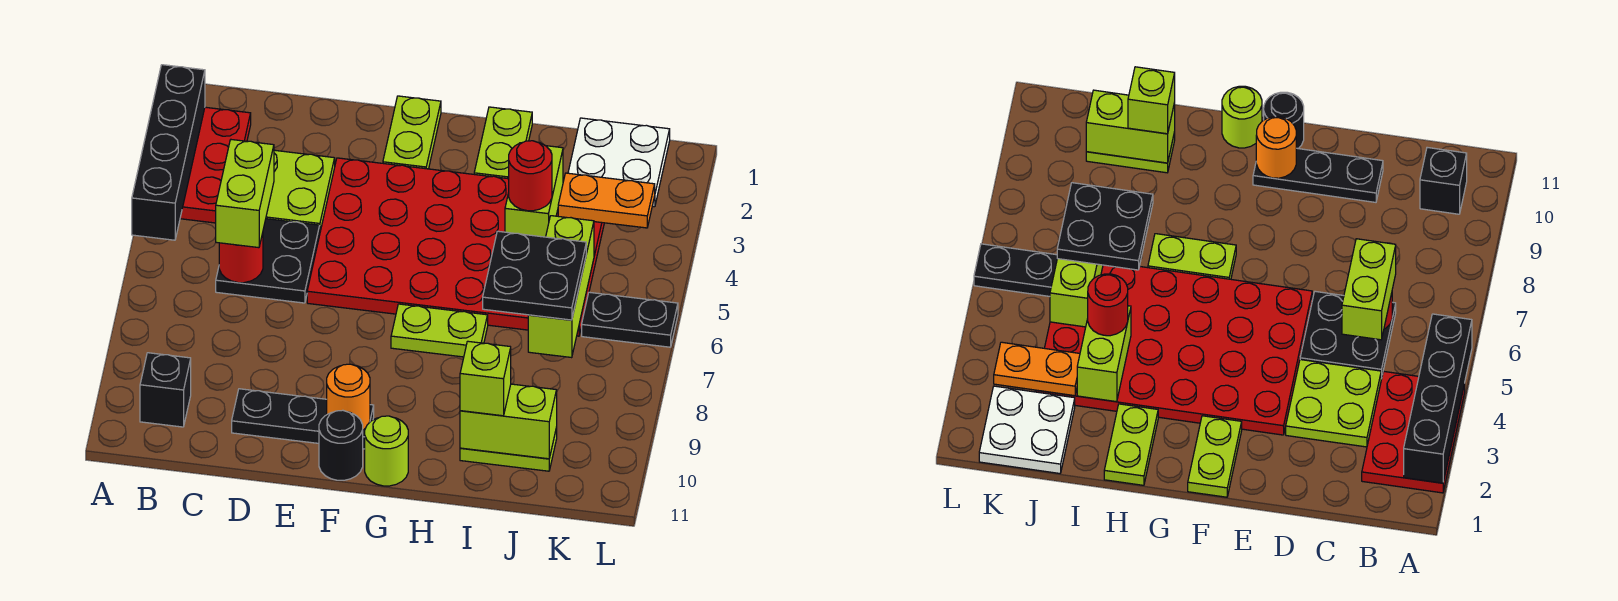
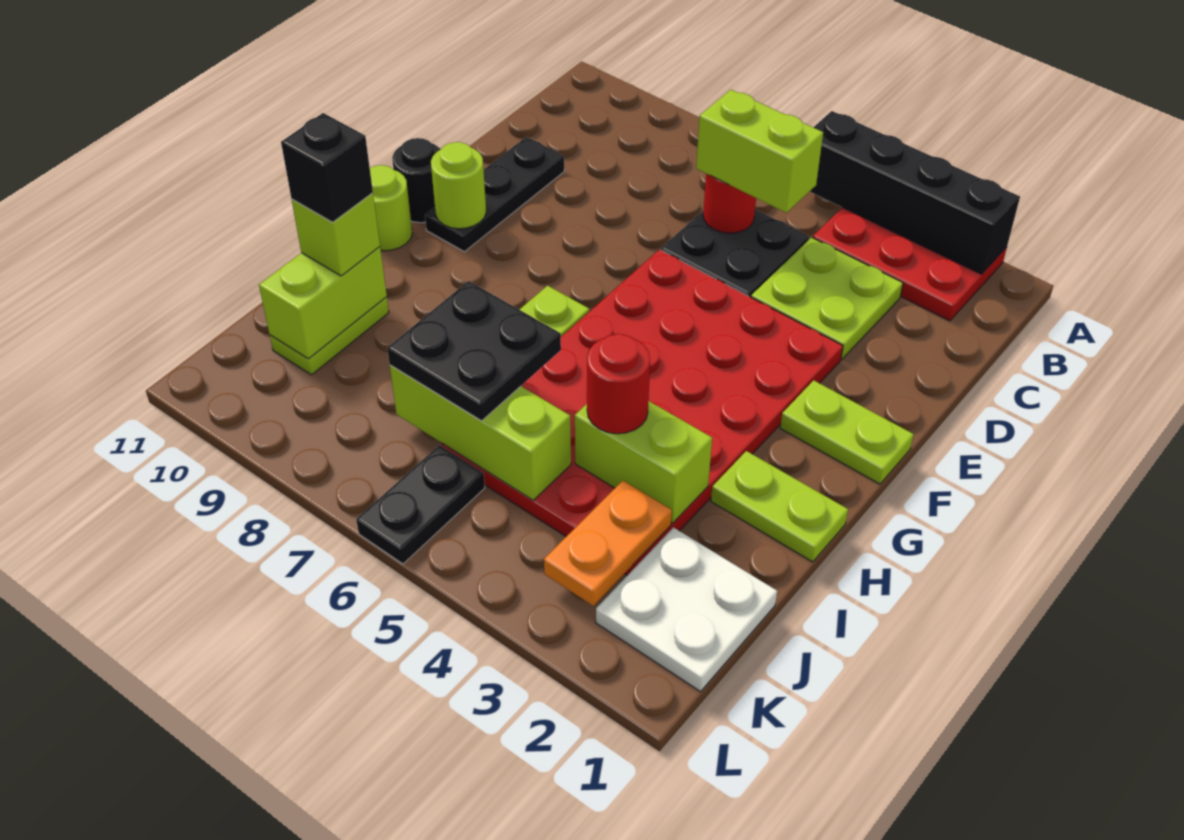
black brick B10 level 1 -> black brick I10 level 4
orange round brick F10 level 2 -> lime round brick F10 level 2

